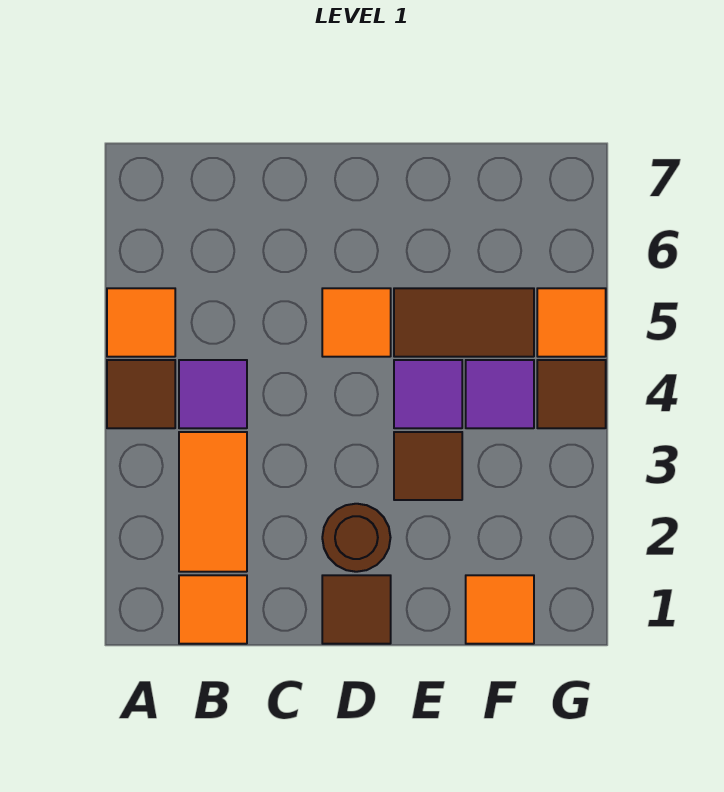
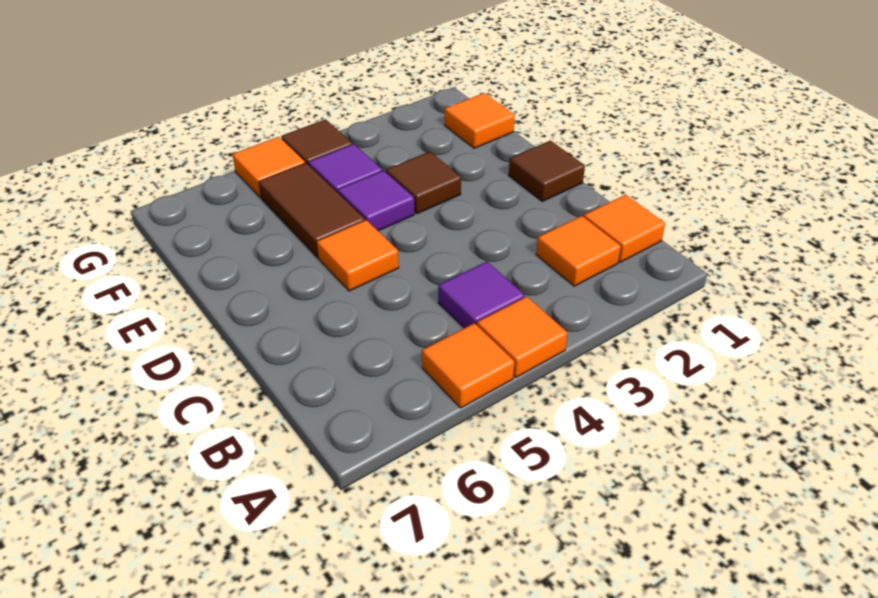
brown tile A4 level 1 -> orange tile A4 level 1
orange tile B2:B3 level 1 -> orange tile B2 level 1
brown round brick D2 level 1 -> none

